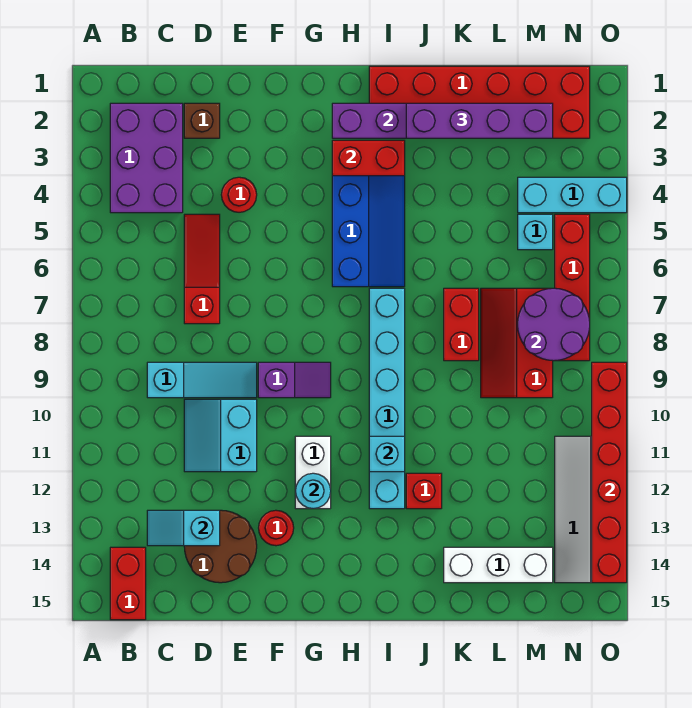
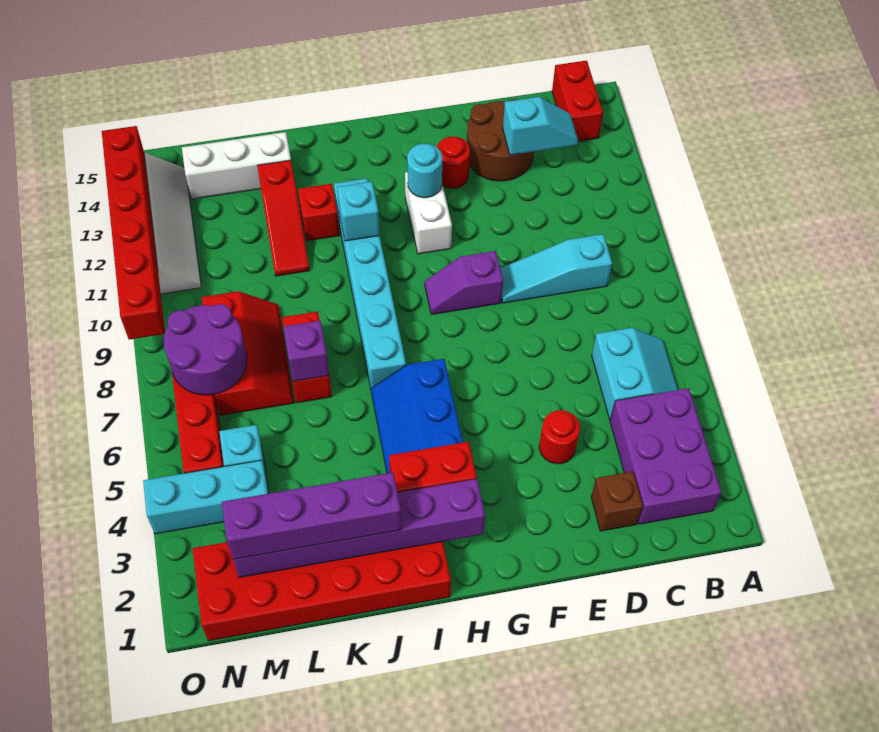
red slope D5:D7 level 1 top 7 -> red slope K11:K13 level 1 top 13
cyan slope D10:E11 level 1 top E -> cyan slope B5:C6 level 1 top C
none -> purple brick K7 level 2

